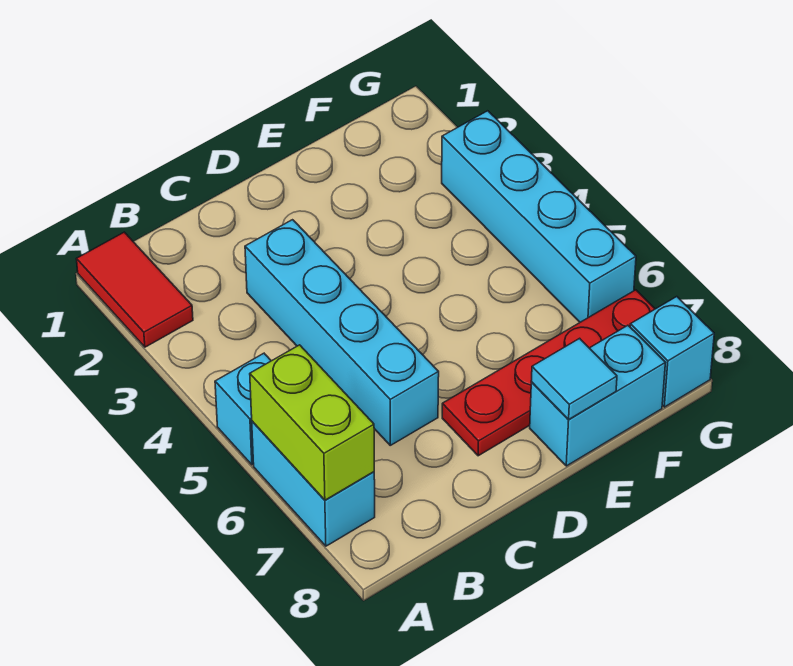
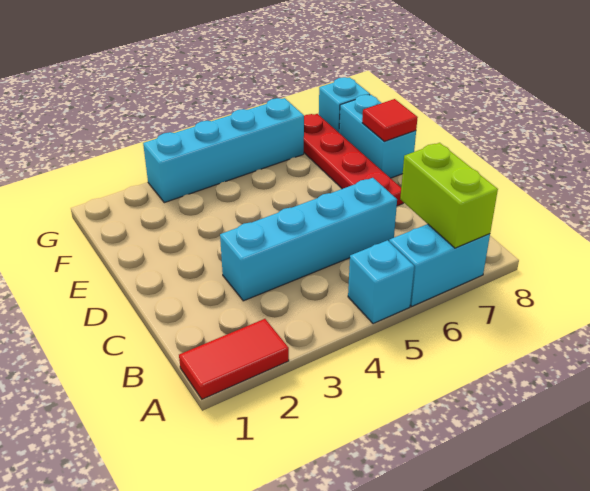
lime brick A6:A7 level 2 -> lime brick A7:B7 level 2
cyan tile E8 level 2 -> red tile E8 level 2

